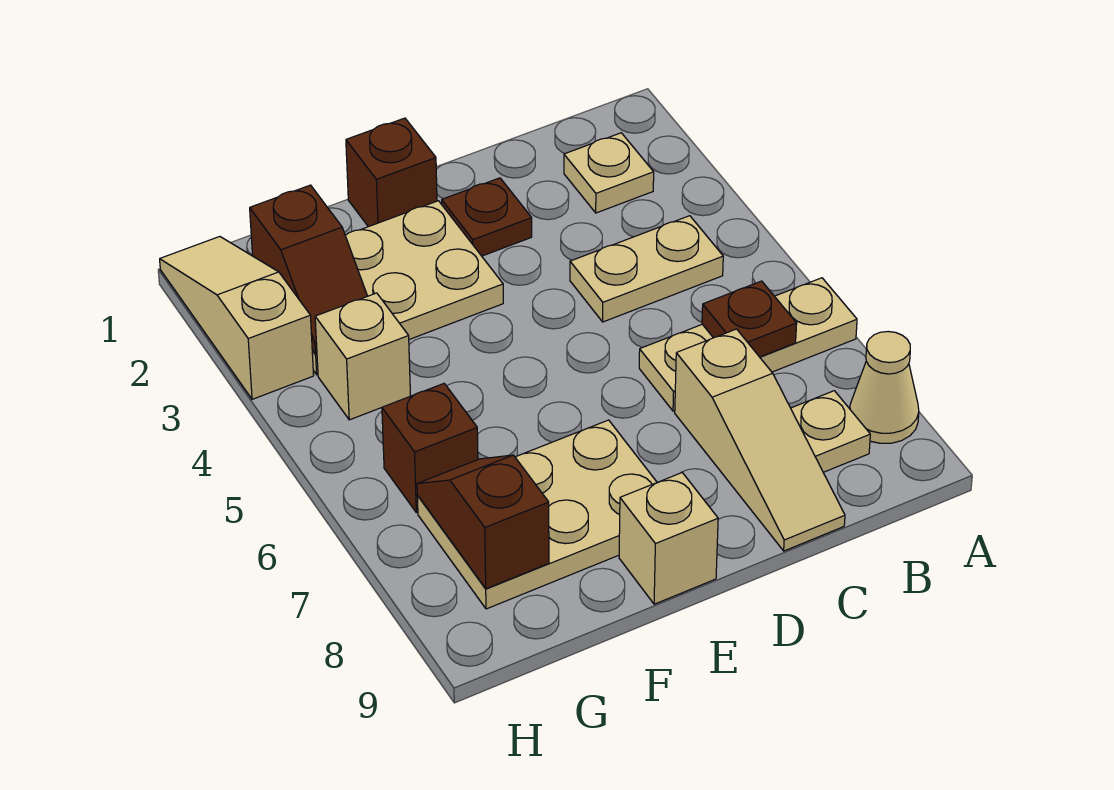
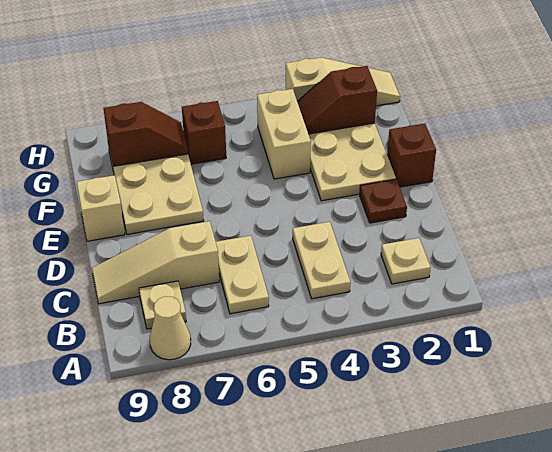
tan plate A6:C6 level 1 -> tan plate B6:C6 level 1
brown plate B6 level 2 -> none
tan brick G4 level 1 -> tan brick F4:G4 level 1

